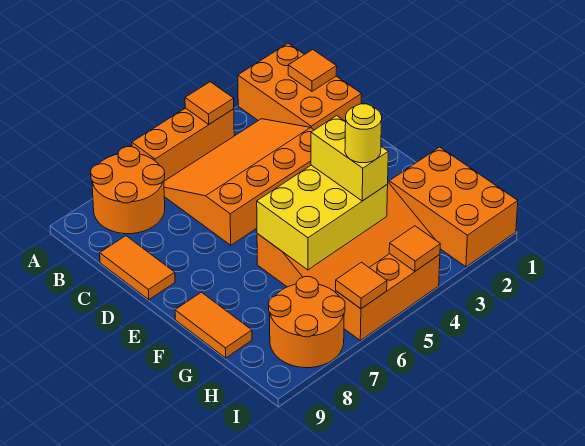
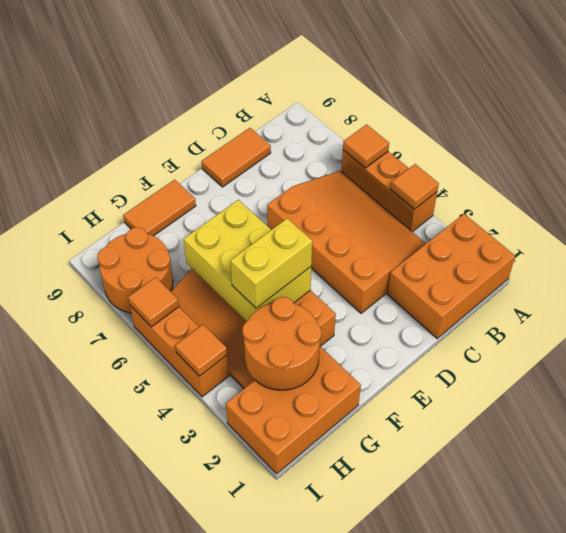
orange round brick A7:B8 level 1 -> orange round brick G2:H3 level 2
orange tile B1 level 2 -> orange tile A6 level 2
yellow round brick G4 level 4 -> none

